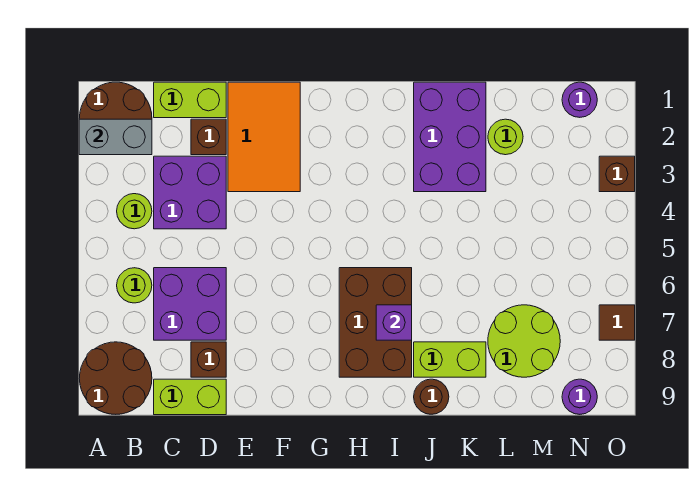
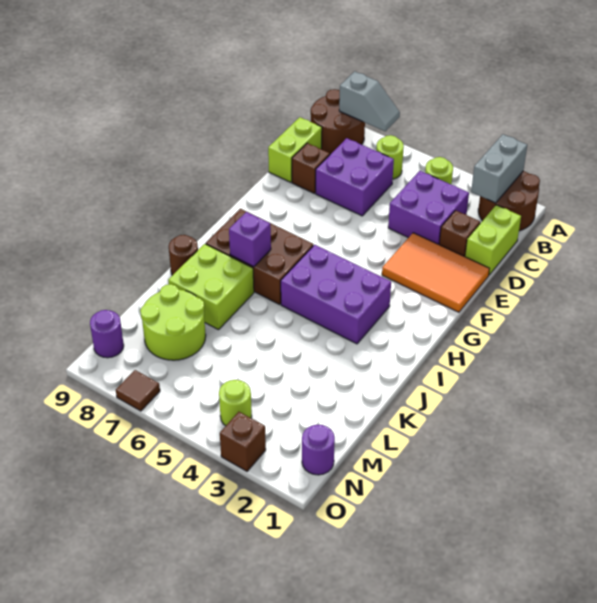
none -> grey slope A7:A8 level 2 top 8
purple brick J1:K3 level 1 -> purple brick H3:I5 level 1
lime brick J8:K8 level 1 -> lime brick J7:K8 level 1
lime round brick L2 level 1 -> lime round brick N4 level 1

